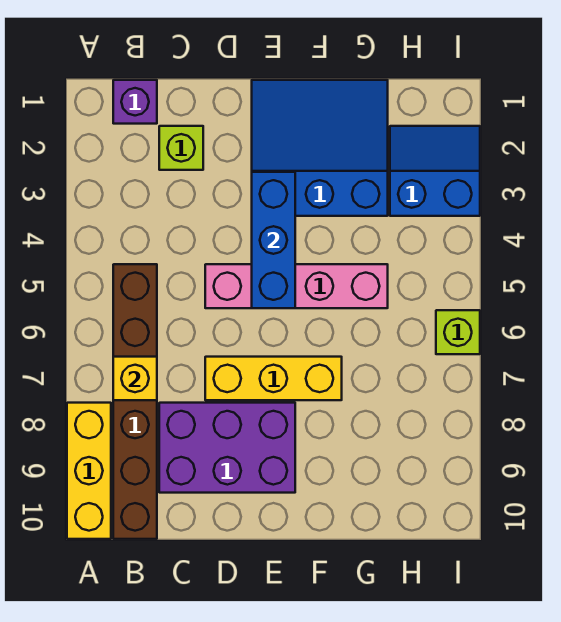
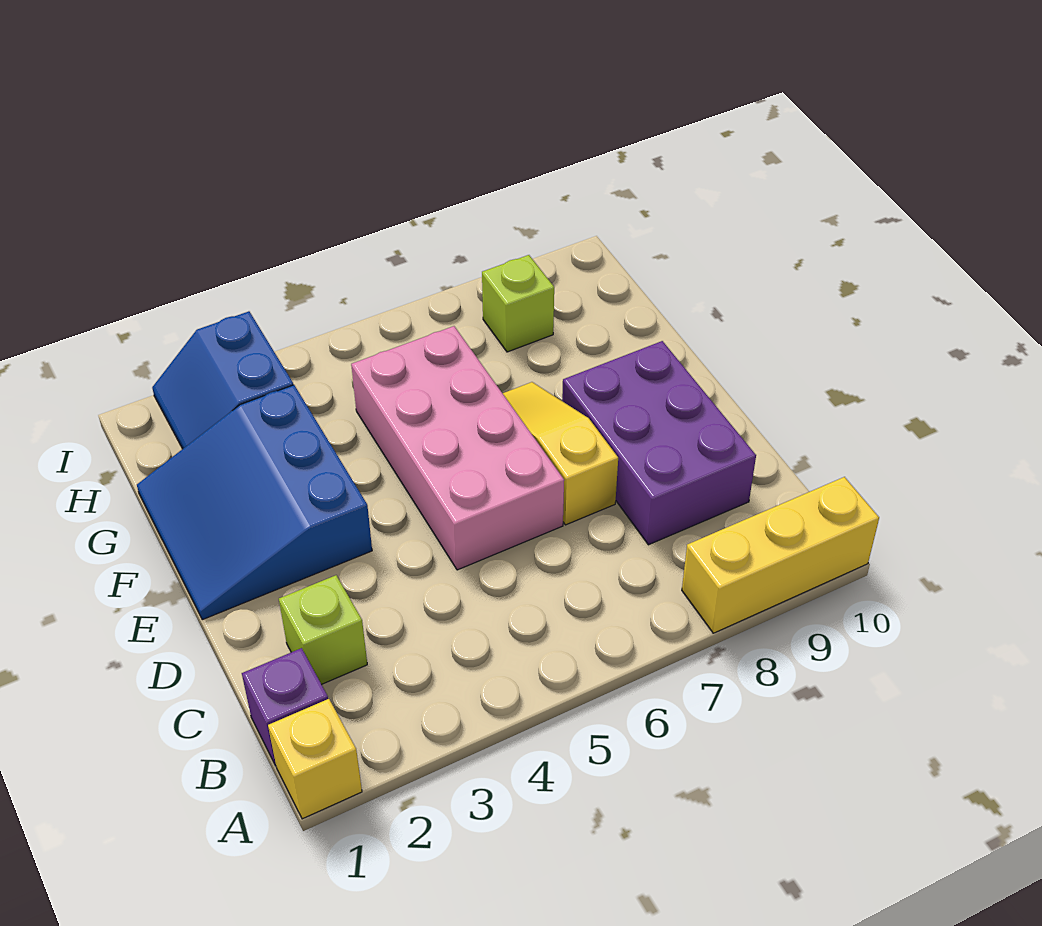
brown brick B5:B10 level 1 -> none
yellow brick B7 level 2 -> yellow brick A1 level 1
pink brick D5:G5 level 1 -> pink brick D5:G6 level 1
yellow brick D7:F7 level 1 -> yellow slope D7:F7 level 1 top D
blue brick E3:E5 level 2 -> none
lime brick I6 level 1 -> lime brick H8 level 1

